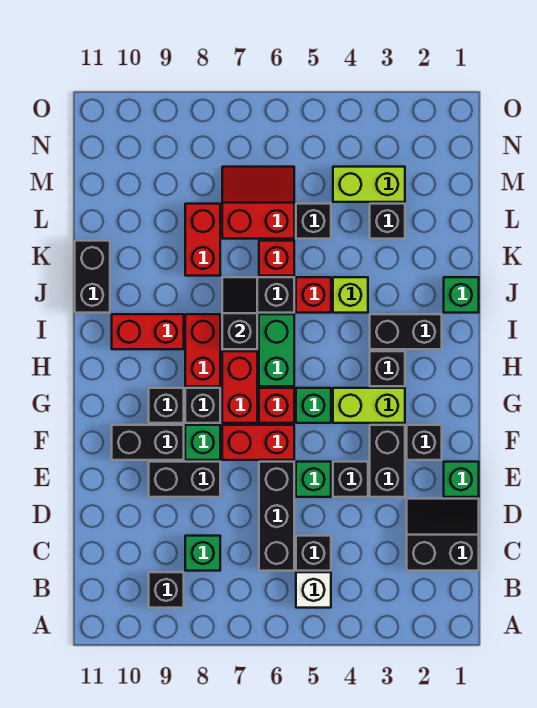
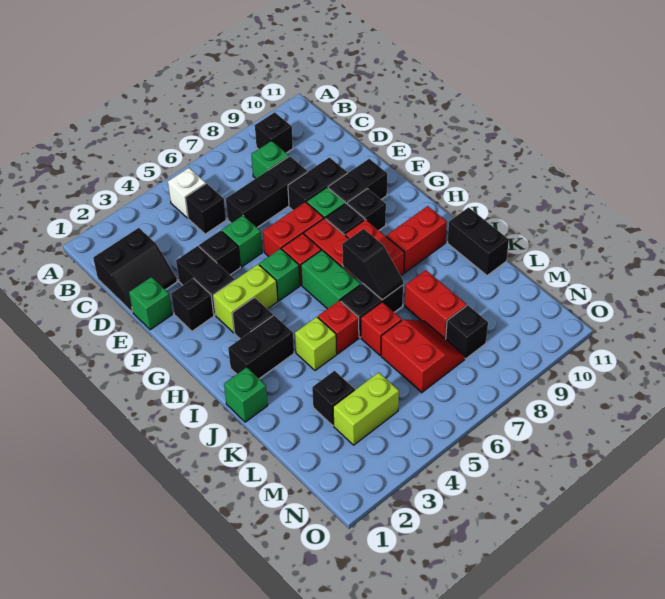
black brick C6:E6 level 1 -> black brick D6:D8 level 1
black brick L5 level 1 -> black brick M8 level 1
red slope L6:M7 level 1 top L -> red slope L6:M7 level 1 top 6

